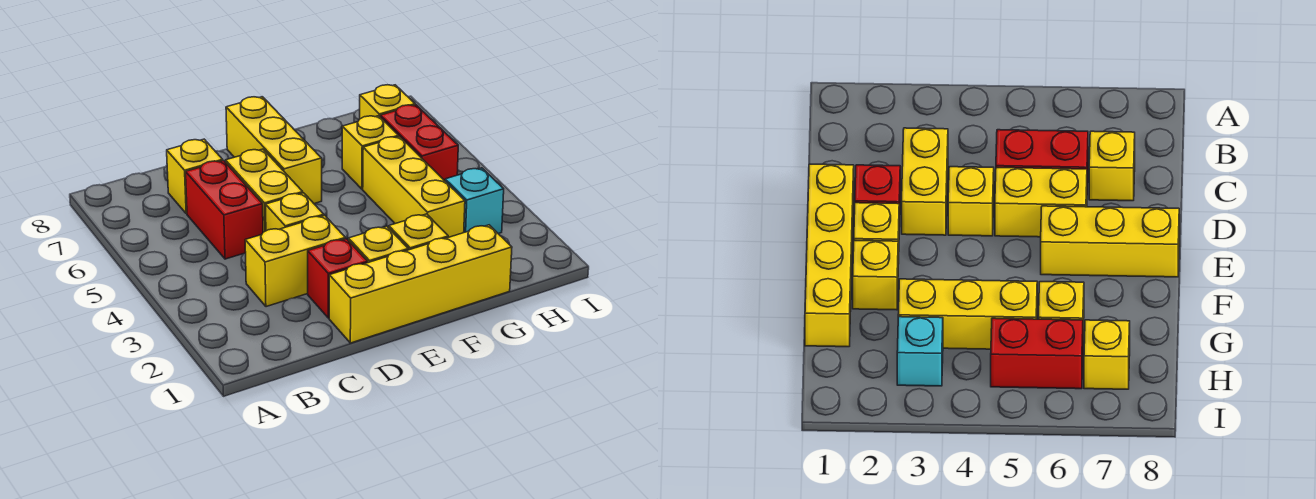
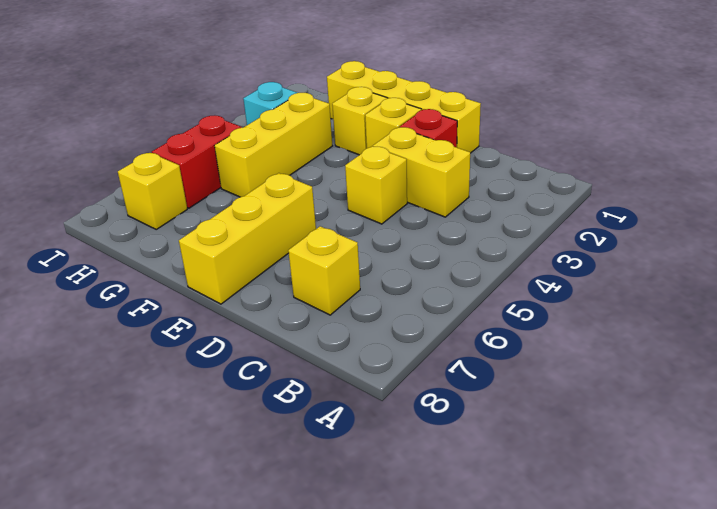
red brick C5:C6 level 1 -> none
yellow brick D5:D6 level 1 -> none
yellow brick G6 level 1 -> none

